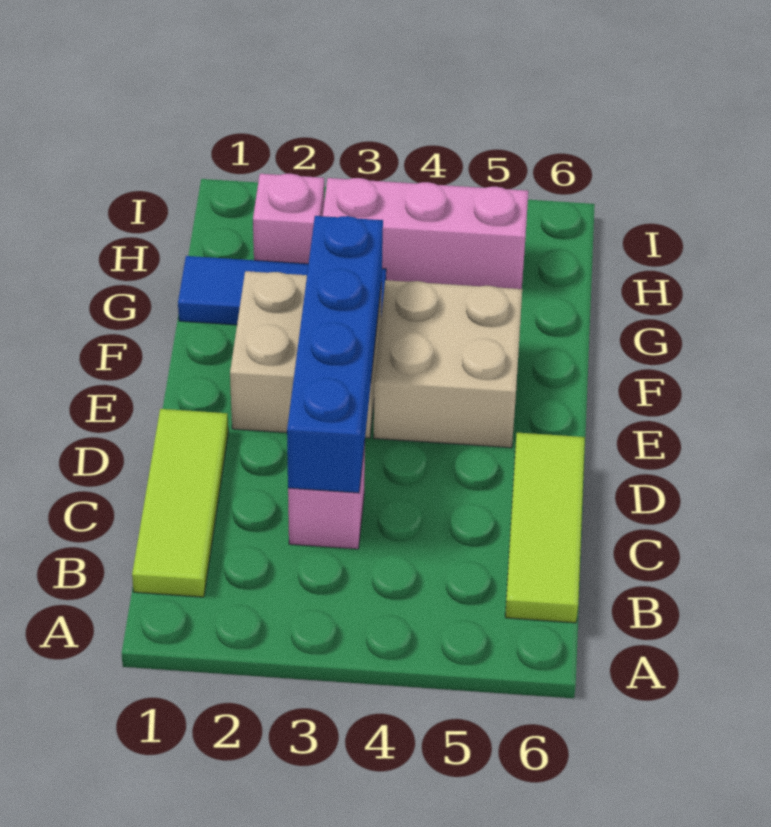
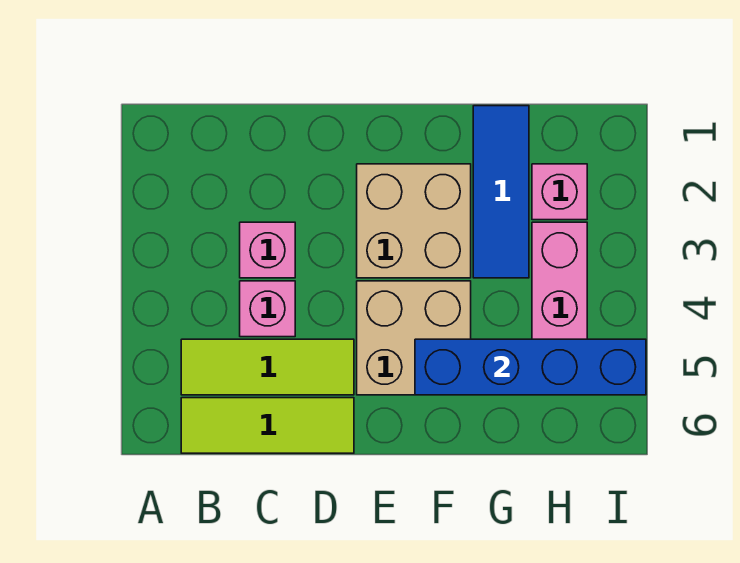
lime tile B1:D1 level 1 -> lime tile B5:D5 level 1
blue brick C3:F3 level 2 -> blue brick F5:I5 level 2
none -> pink brick C4 level 1

